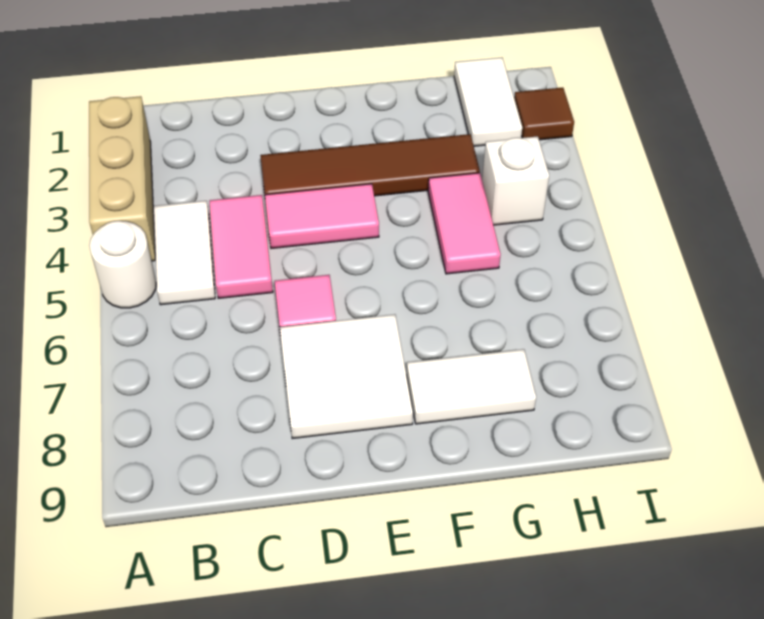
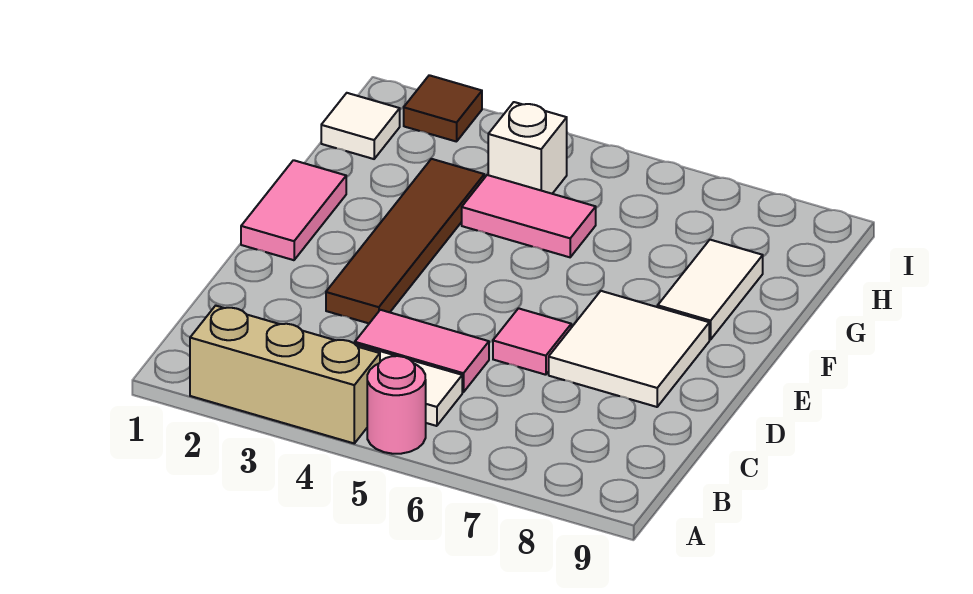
white round brick A5 level 1 -> pink round brick A5 level 1
pink tile D4:E4 level 1 -> pink tile E1:F1 level 1
white tile H1:H2 level 1 -> white tile H1 level 1

